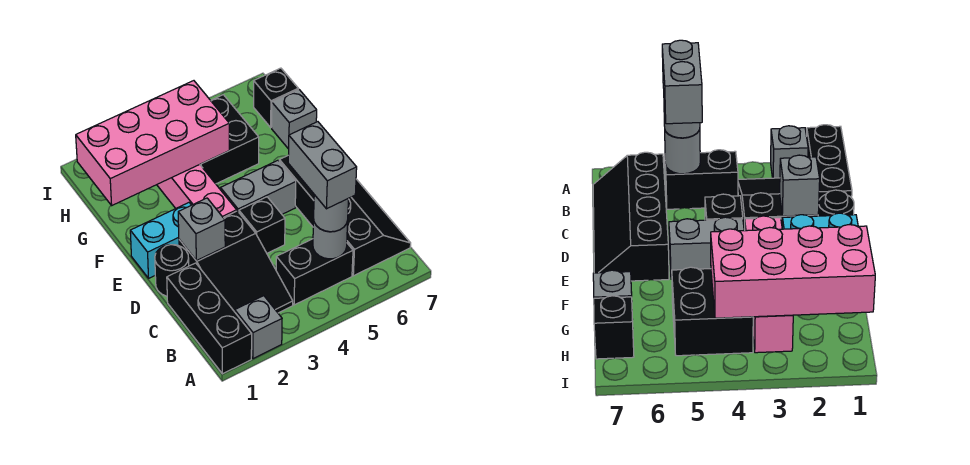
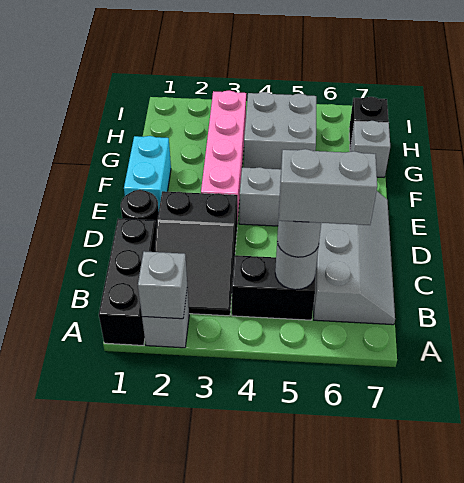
grey brick B5:C5 level 4 -> grey brick B5:B6 level 4
black slope B6:E7 level 1 top 6 -> grey slope B6:E7 level 1 top 6
grey brick D2 level 2 -> grey brick A2 level 2
black brick D4 level 1 -> none
cyan brick E1:E2 level 1 -> cyan brick E1:F1 level 1
pink brick G1:H4 level 2 -> none
black brick G4:H5 level 1 -> grey brick G4:H5 level 1

